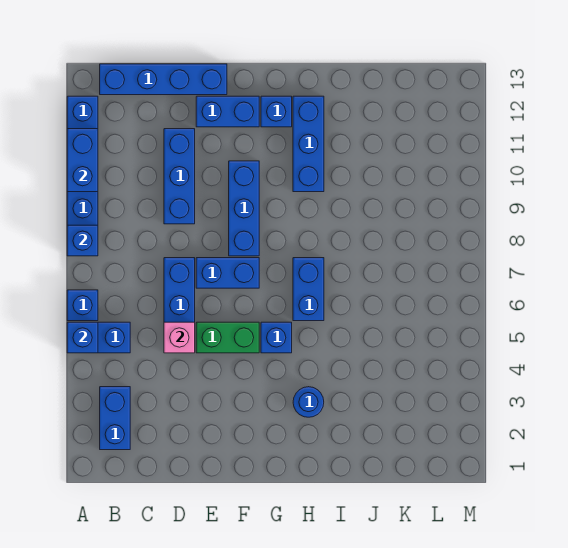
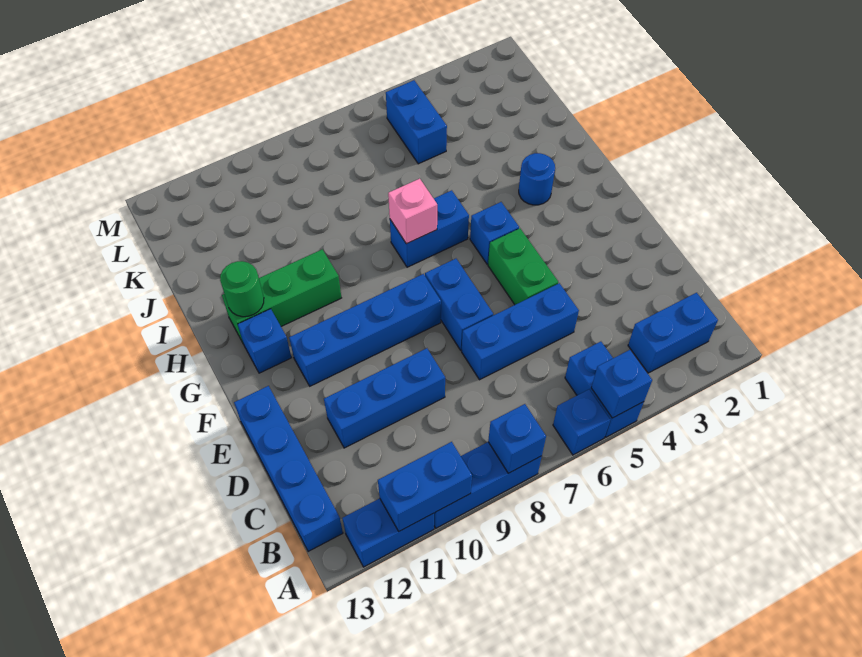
pink brick D5 level 2 -> pink brick H7 level 2
blue brick E12:F12 level 1 -> blue brick K5:L5 level 1
blue brick F8:F10 level 1 -> blue brick F8:F11 level 1
blue brick H10:H12 level 1 -> green brick H10:H12 level 1
none -> green round brick H12 level 2

